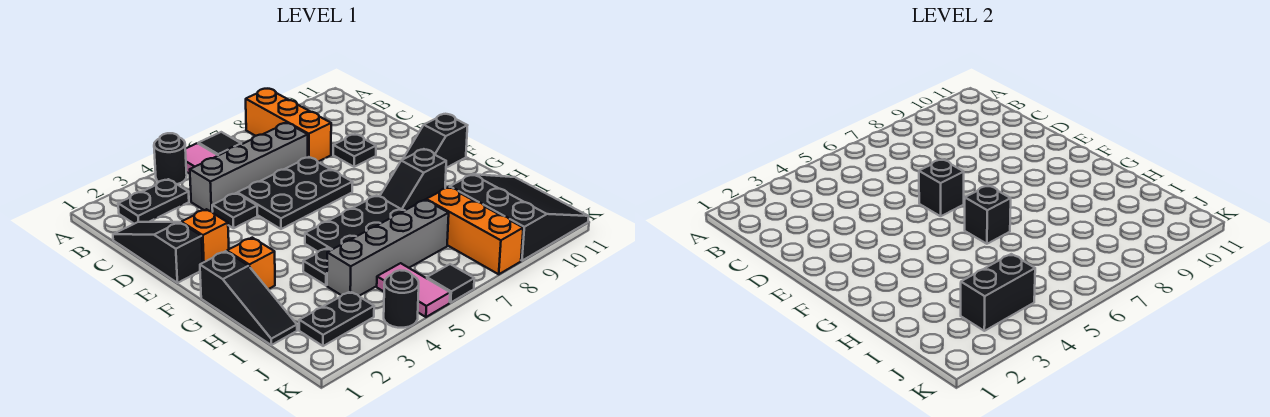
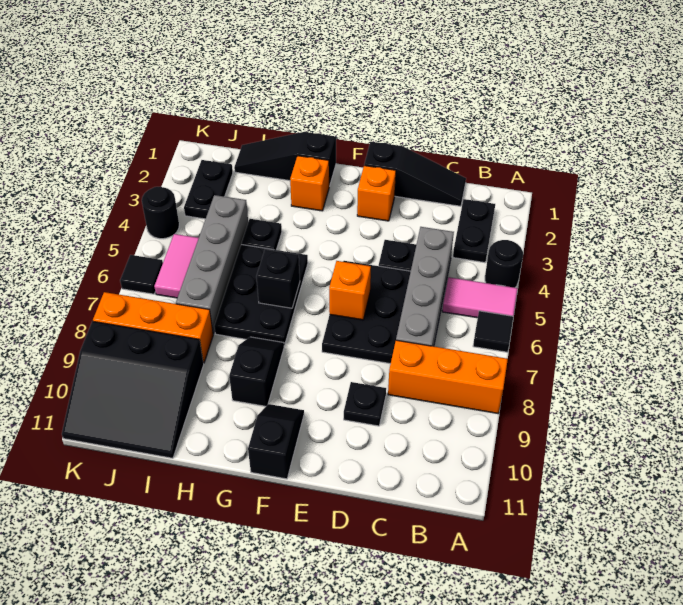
black brick E6 level 2 -> orange brick E6 level 2
black brick J3:J4 level 2 -> none
pink tile J5:K5 level 1 -> pink tile J5:J6 level 1

